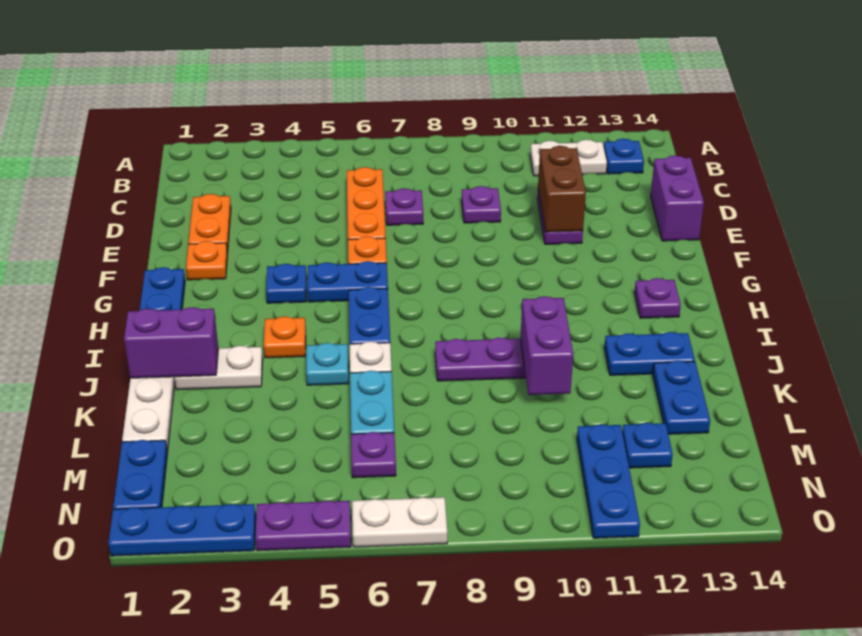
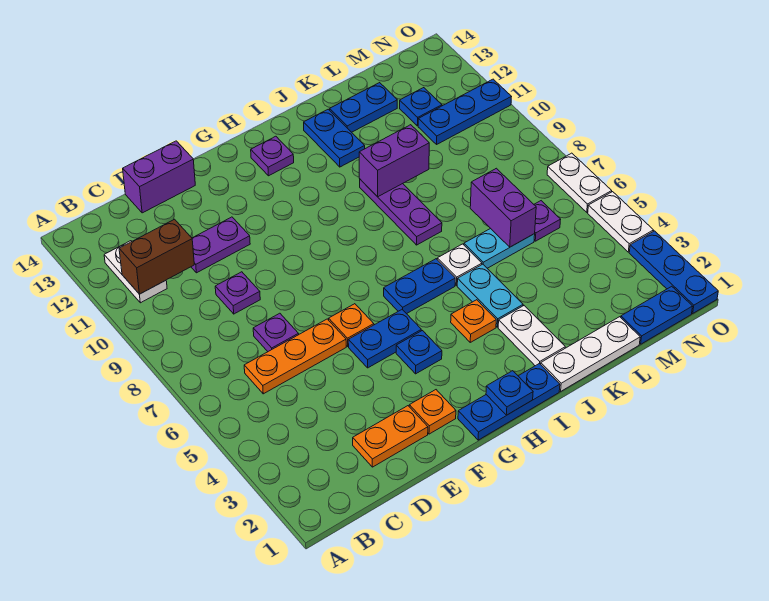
blue plate B13 level 1 -> blue plate H1 level 2
brown brick D11:E11 level 2 -> brown brick B11:C11 level 2
blue plate G5:G6 level 1 -> blue plate F5:G5 level 1
purple brick J1:J2 level 2 -> purple brick L6:L7 level 2
cyan plate J5 level 1 -> cyan plate J4:J5 level 1
purple plate O4:O5 level 1 -> white plate O4:O5 level 1

